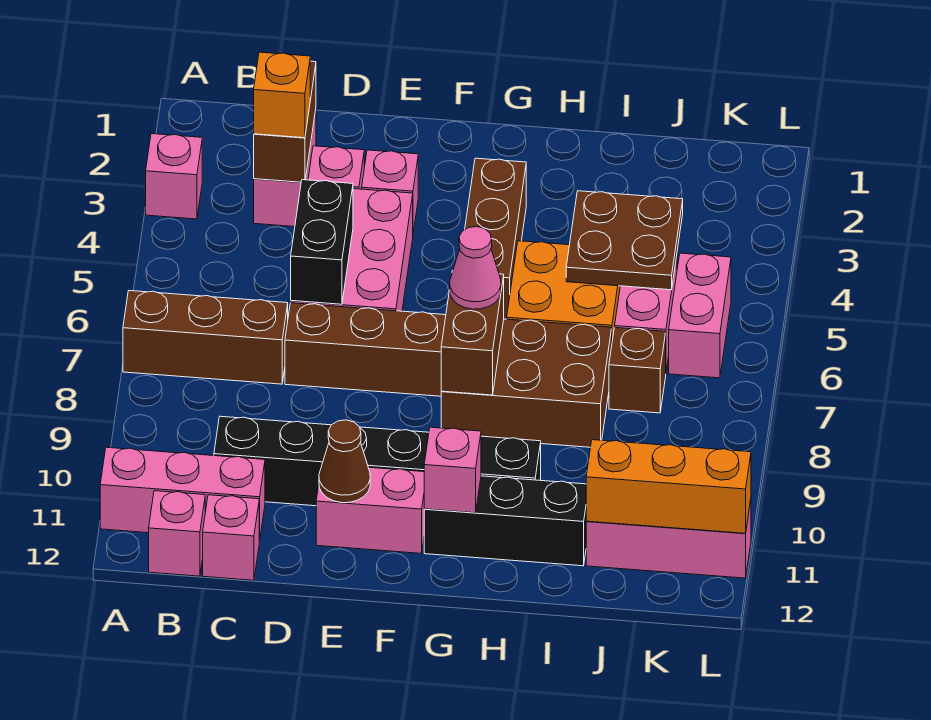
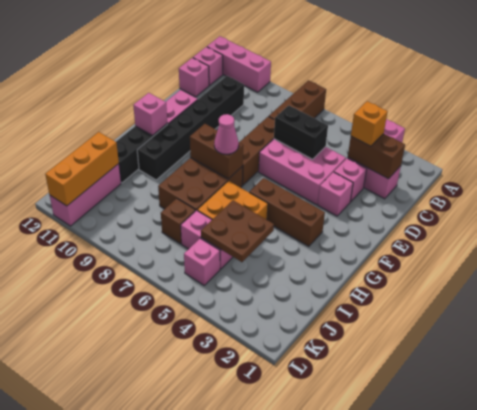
pink brick A11:C11 level 1 -> pink brick A10:A12 level 1
brown cone E11 level 2 -> none
pink brick K5:K6 level 1 -> pink brick K5 level 1

